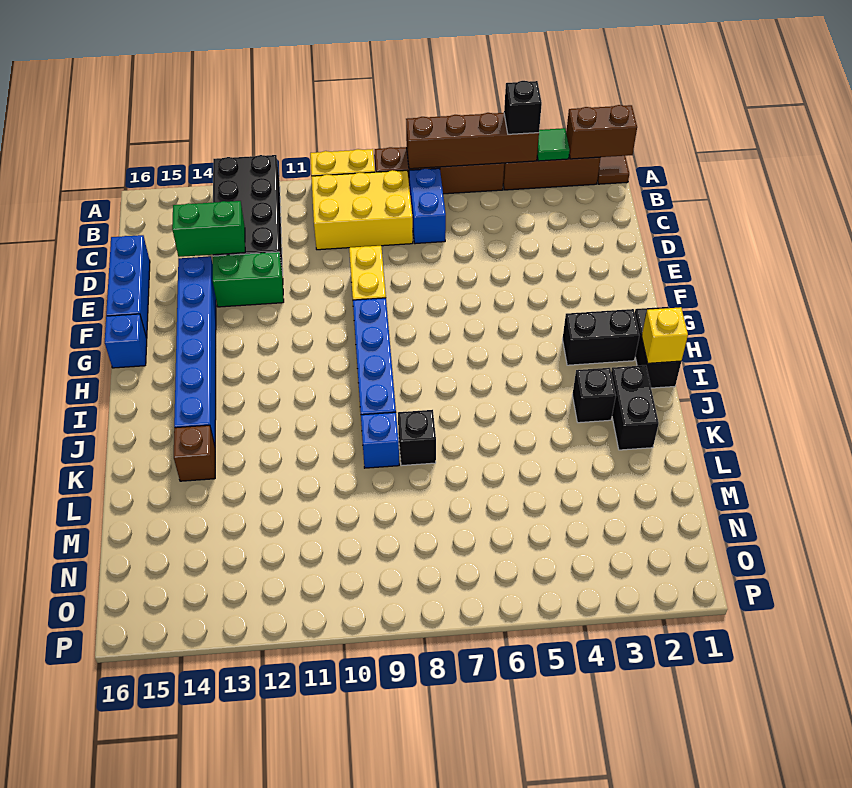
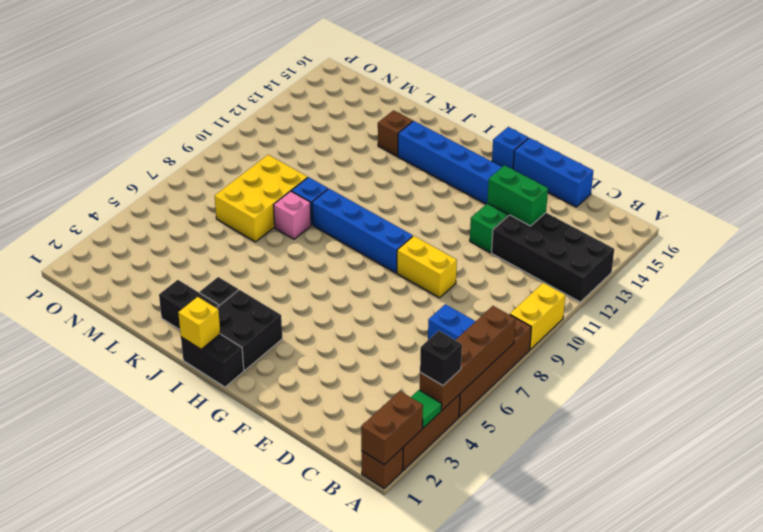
brown tile A1 level 1 -> brown brick A1 level 1
yellow brick B8:C10 level 1 -> yellow brick L7:M9 level 1
green brick D13:D14 level 2 -> green brick D13:E13 level 2
black brick H2:H3 level 1 -> black brick H2:I3 level 1
black brick K8 level 1 -> pink brick K8 level 1

